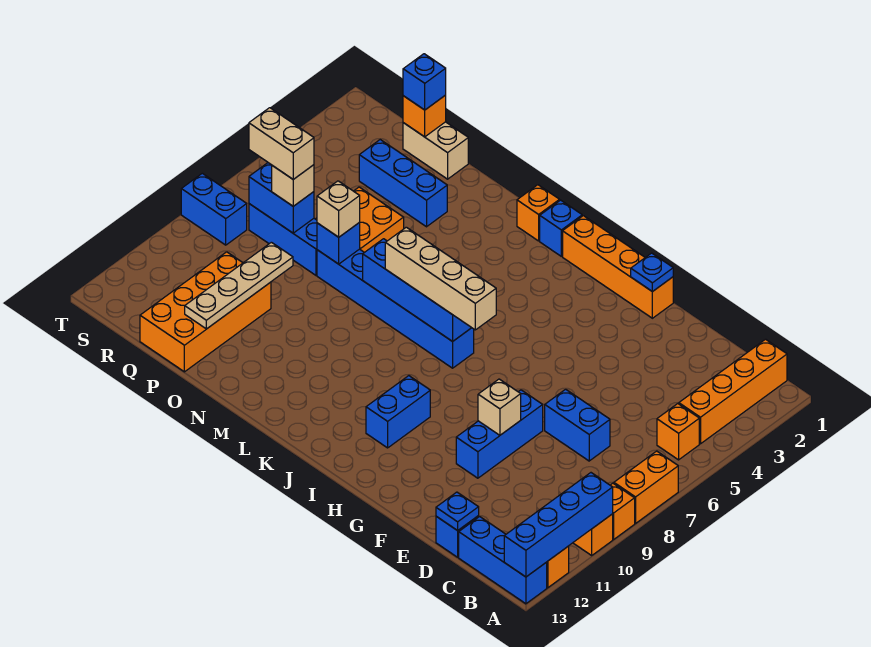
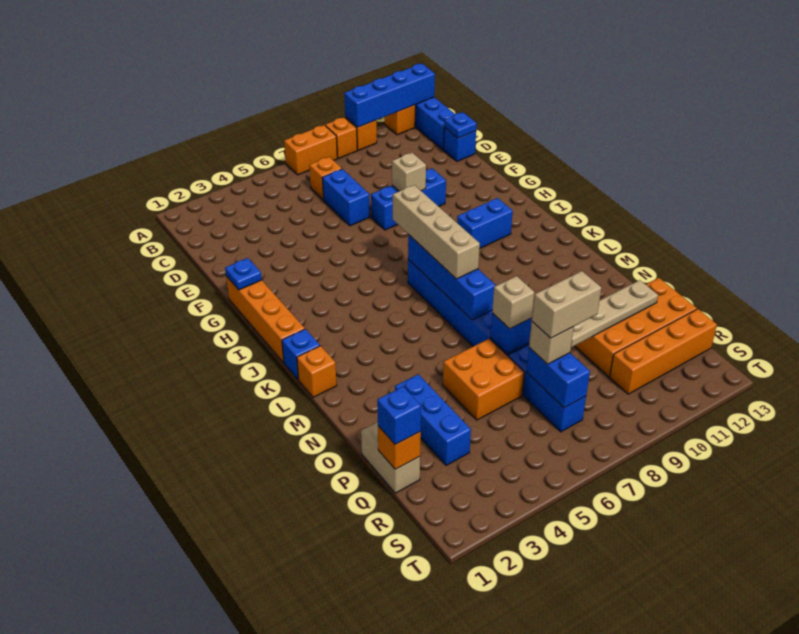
orange brick B1:B4 level 1 -> orange brick R10:R13 level 1
orange brick B5 level 1 -> orange brick C7 level 1
tan brick Q7:R7 level 4 -> tan brick Q7:Q8 level 4
blue brick S8:T8 level 1 -> none

